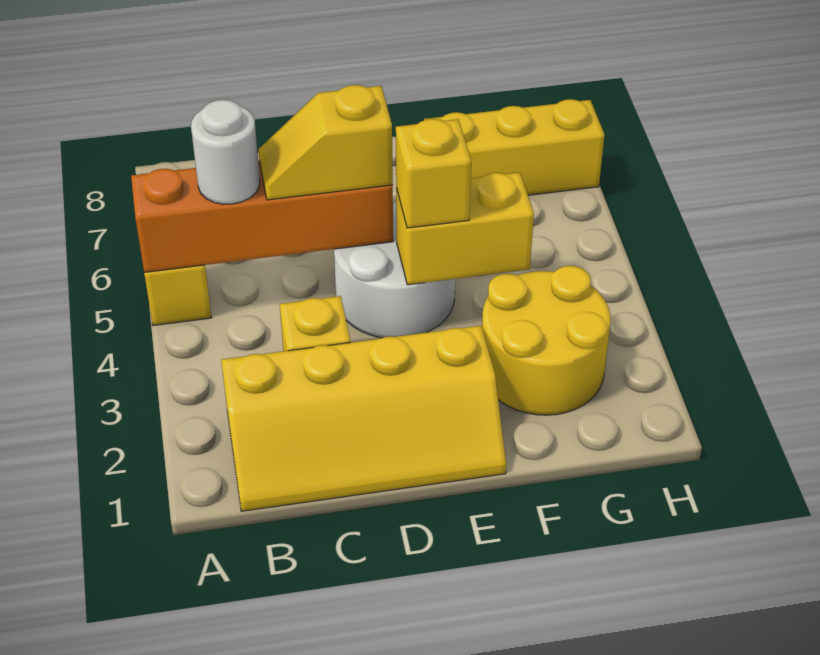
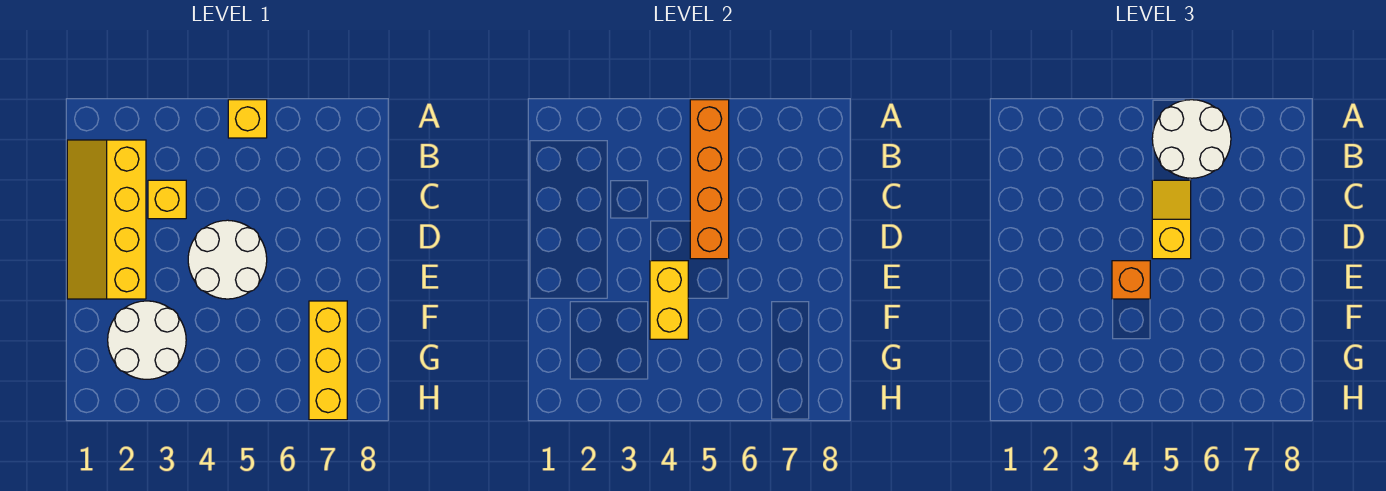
white round brick B5 level 3 -> white round brick A5:B6 level 3
yellow brick E4 level 3 -> orange brick E4 level 3
yellow round brick F2:G3 level 1 -> white round brick F2:G3 level 1

